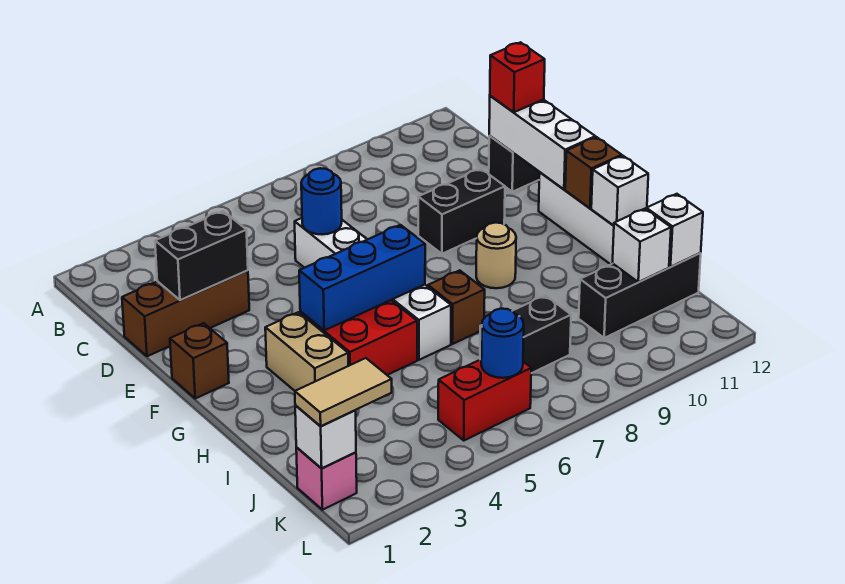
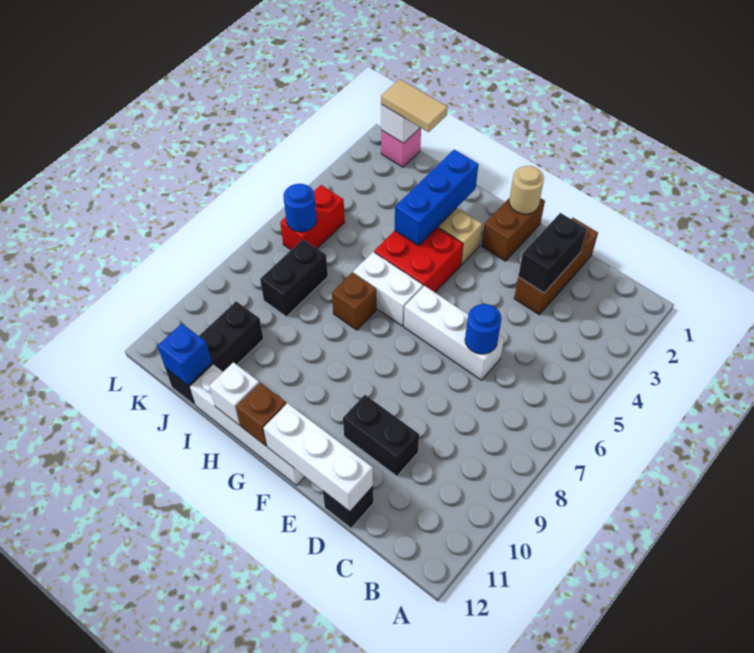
red brick D12 level 3 -> none
black brick E9:E10 level 1 -> black brick D10:E10 level 1
brown brick F1 level 1 -> brown brick F1:F2 level 1
blue brick G4:G6 level 2 -> blue brick H2:H4 level 2
tan round brick G9 level 1 -> tan round brick F1 level 2
white brick J11 level 2 -> none
white brick J12 level 2 -> blue brick J12 level 2
tan tile K1:K2 level 3 -> tan tile J1:K1 level 3

